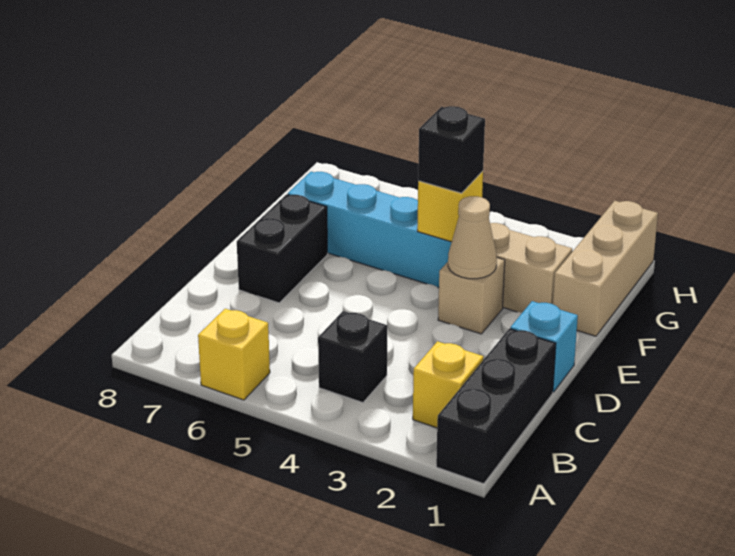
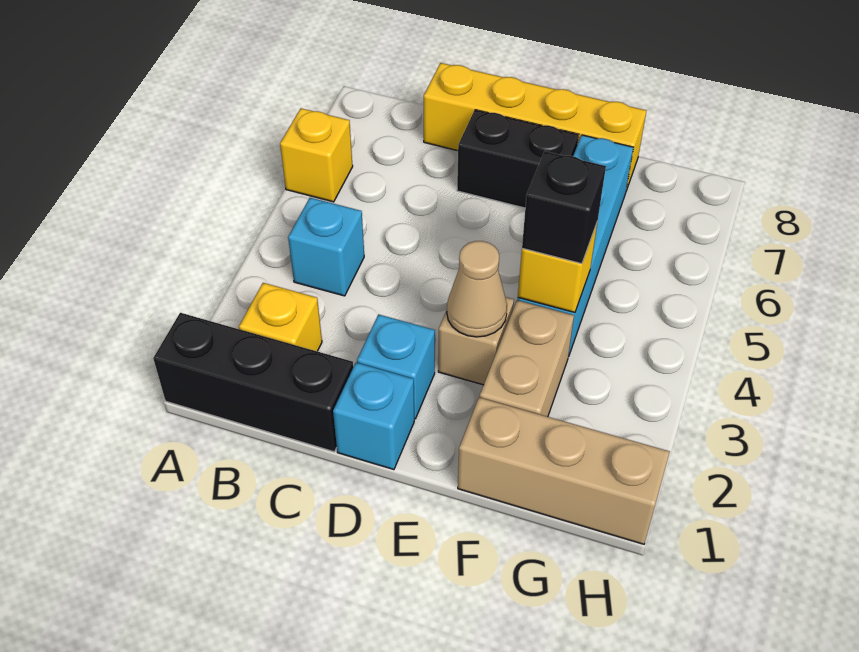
black brick B4 level 1 -> cyan brick B4 level 1
none -> yellow brick C8:F8 level 1
none -> cyan brick D2 level 1

